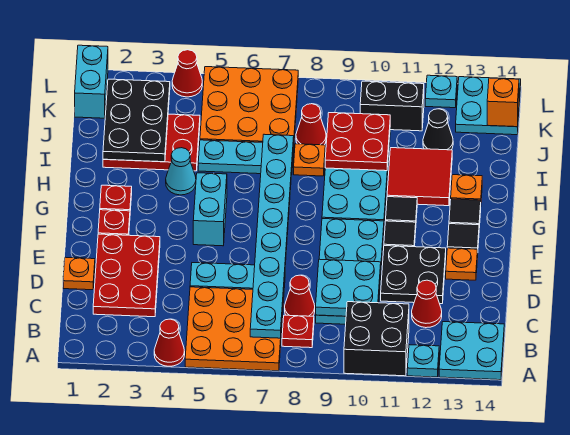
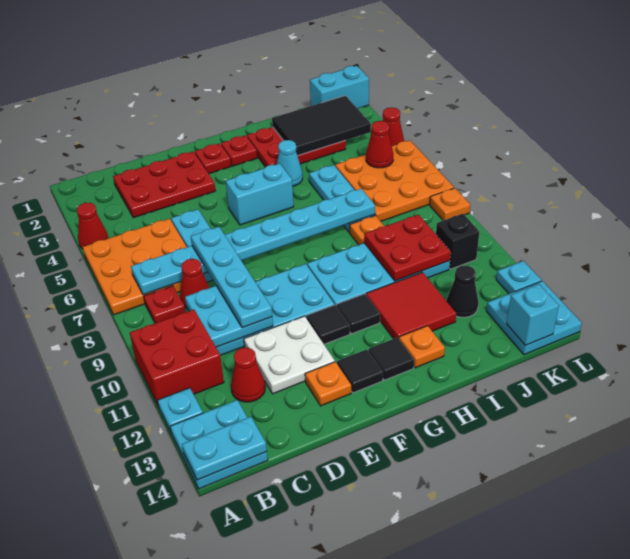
black brick A10:B11 level 1 -> red brick A10:B11 level 1
none -> cyan plate A14:B14 level 2
orange plate D1 level 1 -> orange plate L8 level 1
none -> cyan plate D7:D10 level 3
black plate D11:E12 level 1 -> white plate D11:E12 level 1
red plate I2:J4 level 1 -> red plate H2:J3 level 1
black plate I2:K3 level 2 -> black tile I2:K3 level 2
red cone J8 level 1 -> red cone K5 level 2
black brick K10:K11 level 1 -> black brick K10 level 1
orange brick K14 level 2 -> cyan brick K14 level 2

